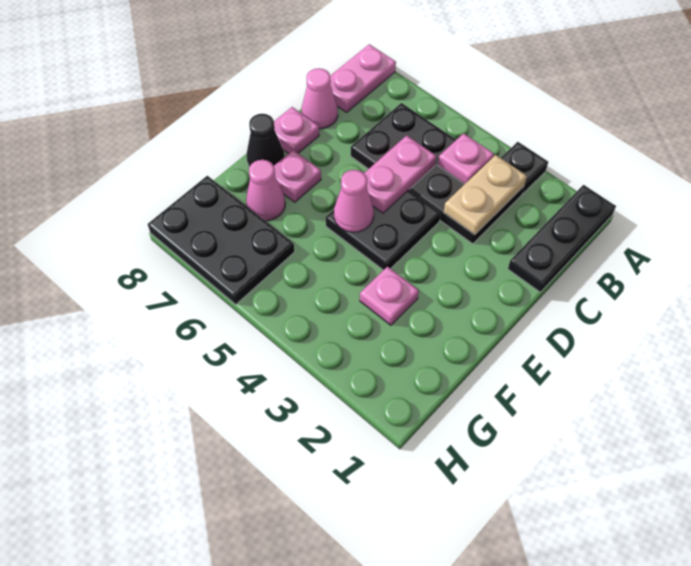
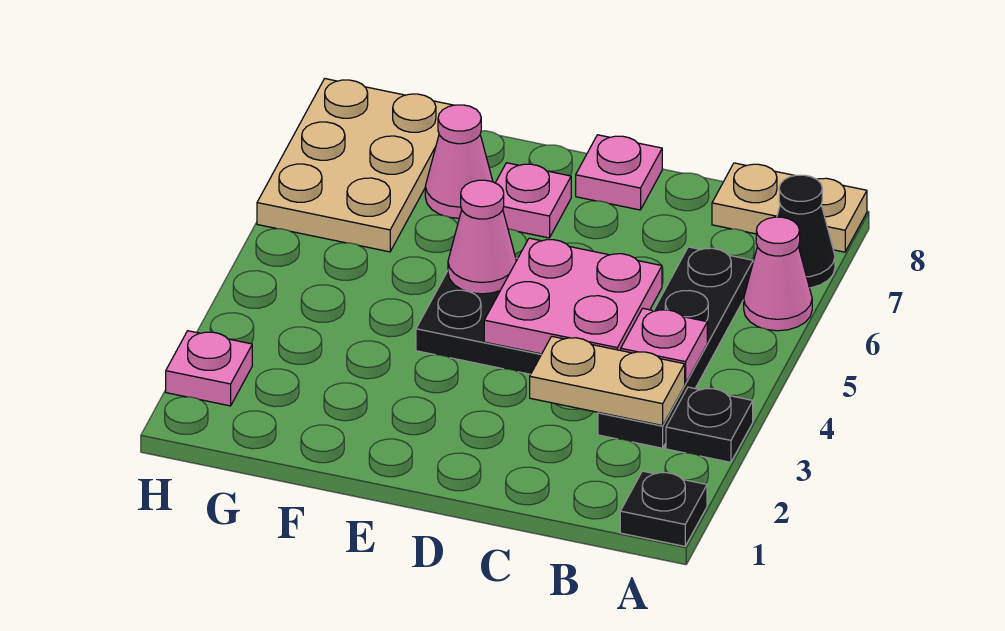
black plate A1:C1 level 1 -> black plate A1 level 1
pink plate A8:B8 level 1 -> tan plate A8:B8 level 1
black plate B3:C6 level 1 -> black plate B3:B6 level 1
pink plate C5:D5 level 2 -> pink plate C4:D5 level 2
pink cone C8 level 1 -> pink cone A6 level 1
black cone E8 level 1 -> black cone A7 level 1
pink plate F3 level 1 -> pink plate H2 level 1
black plate G6:H8 level 1 -> tan plate G6:H8 level 1

